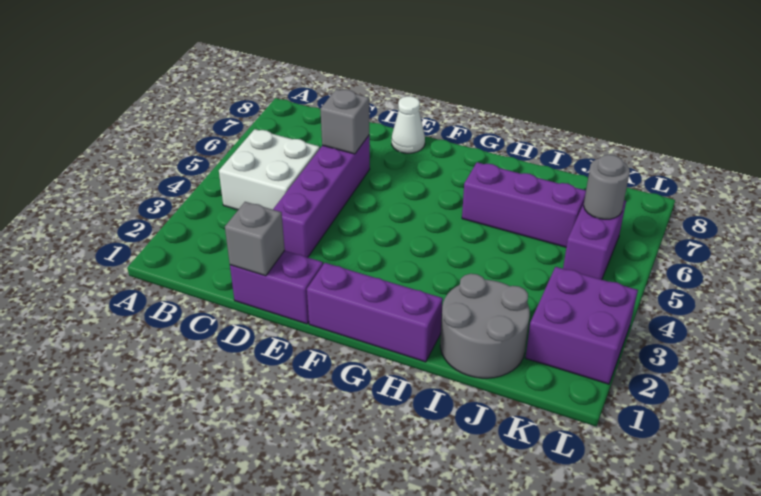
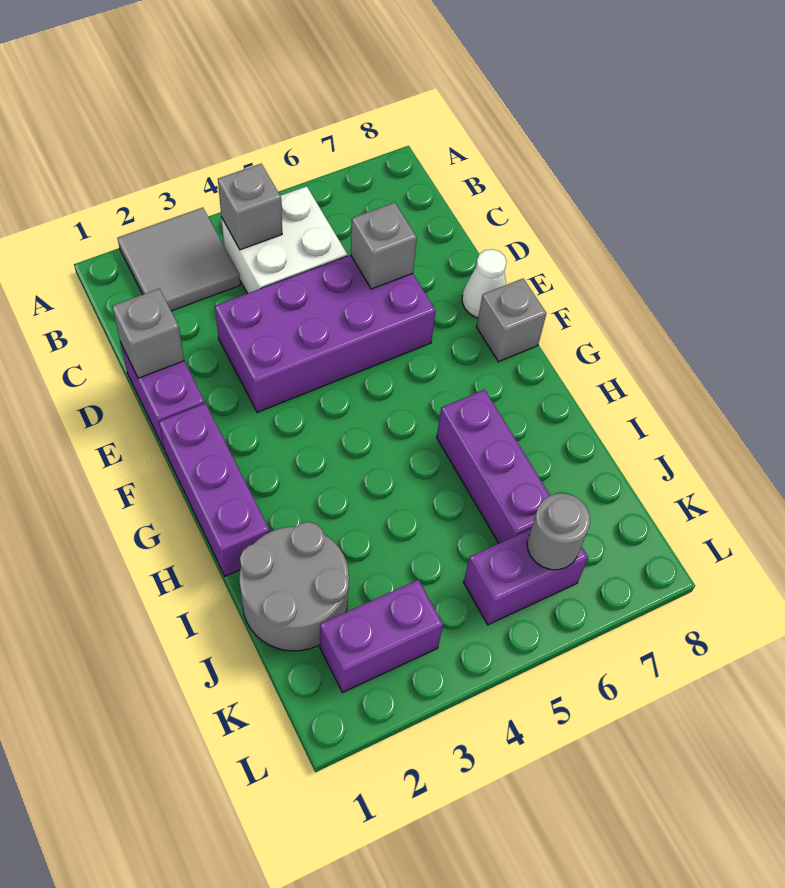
none -> grey tile A2:B3 level 1
none -> grey brick B4 level 2
purple brick D3:D6 level 1 -> purple brick D3:E6 level 1
none -> grey brick F8 level 1
purple brick K2:L3 level 1 -> purple brick K2:K3 level 1

